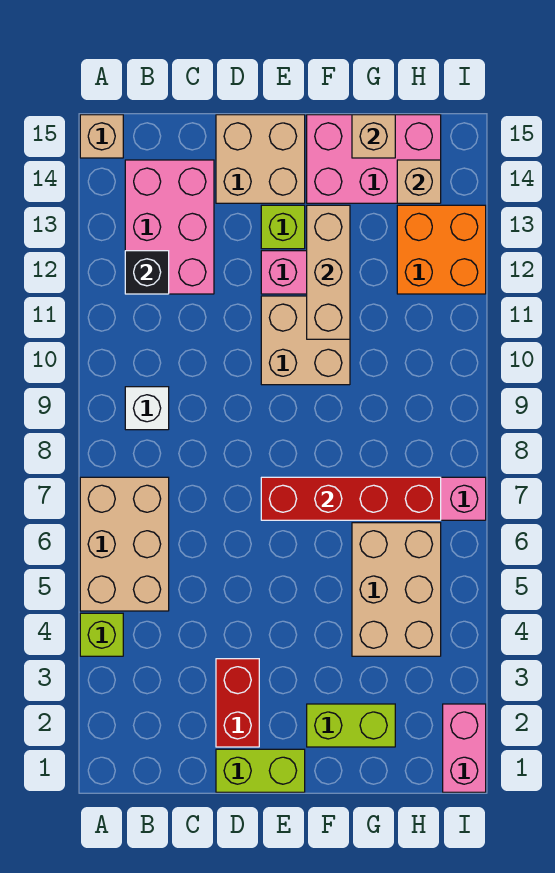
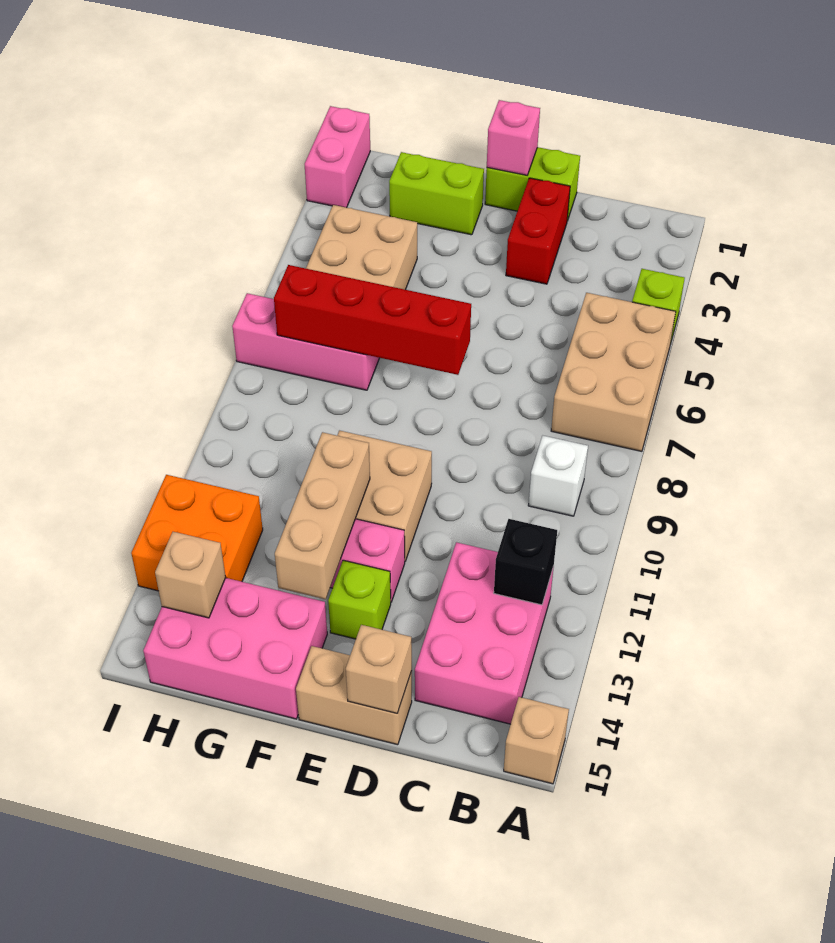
tan brick D14:E15 level 1 -> tan brick D15:E15 level 1
none -> pink brick E1 level 2
tan brick G15 level 2 -> tan brick D15 level 2

